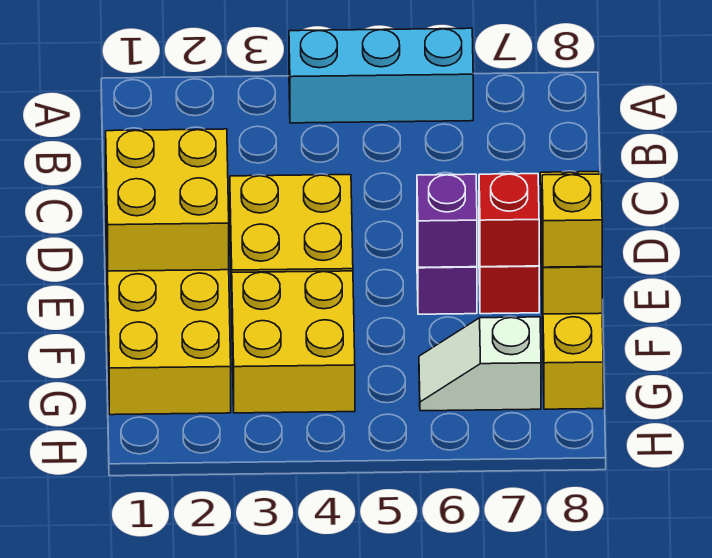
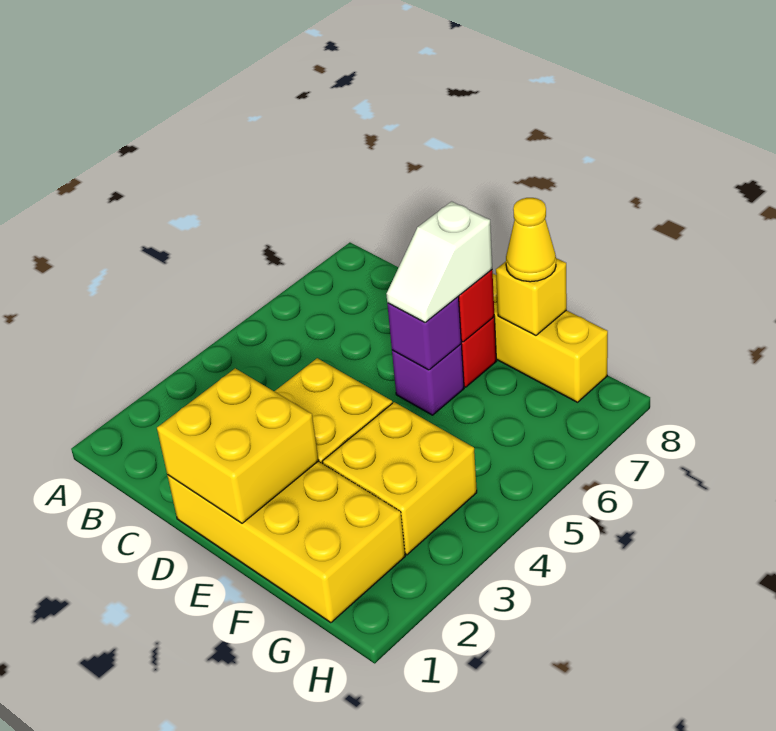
cyan brick A4:A6 level 1 -> none
yellow brick F8 level 3 -> yellow cone F8 level 3
white slope G6:G7 level 1 top 7 -> white slope E6:E7 level 3 top 7

